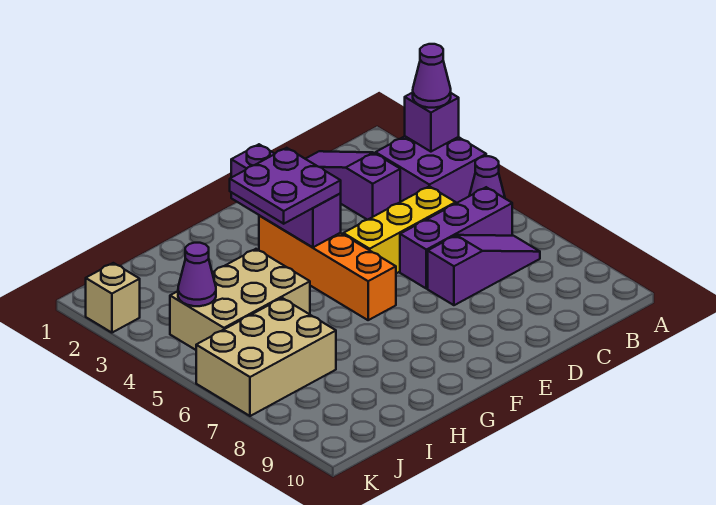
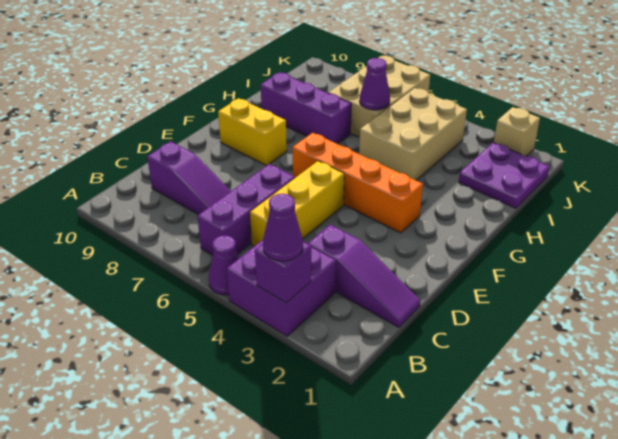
purple slope B7:D7 level 1 top D -> purple slope C7:C9 level 1 top 9
purple brick F2:F4 level 2 -> purple brick H7:H9 level 1
purple plate F3:G4 level 3 -> purple plate I1:J2 level 1
none -> yellow brick F8:F9 level 1
purple cone J4 level 2 -> purple cone I6 level 2

